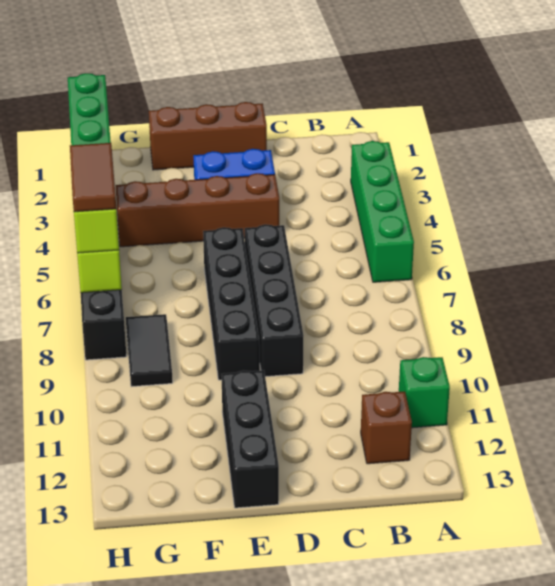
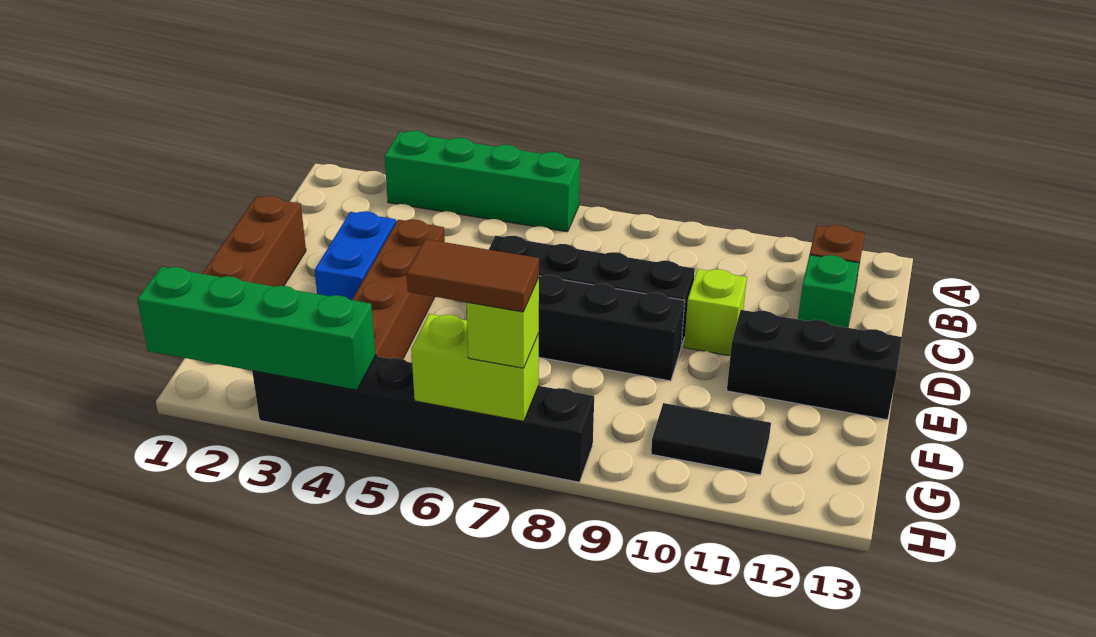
green brick A11 level 1 -> green brick C12 level 1
none -> lime brick D10 level 1
black tile G8:G9 level 1 -> black tile G10:G11 level 1

